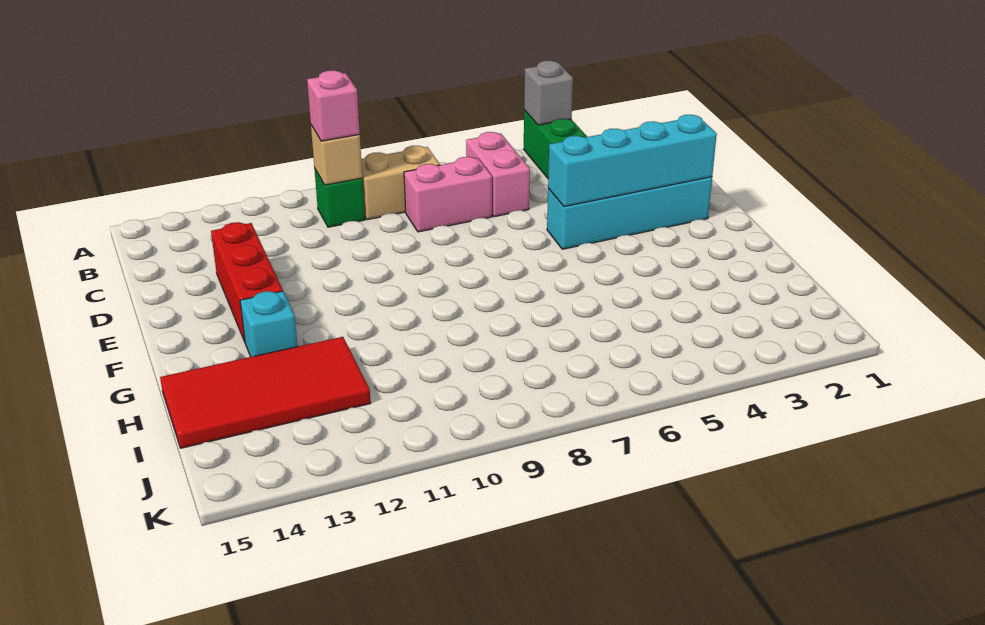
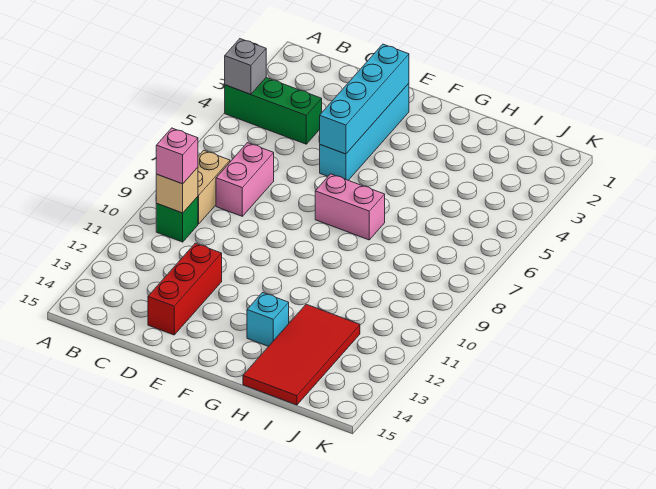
pink brick B6:C6 level 1 -> pink brick F7:G7 level 1
red brick D13:F13 level 1 -> red brick D12:D14 level 1

